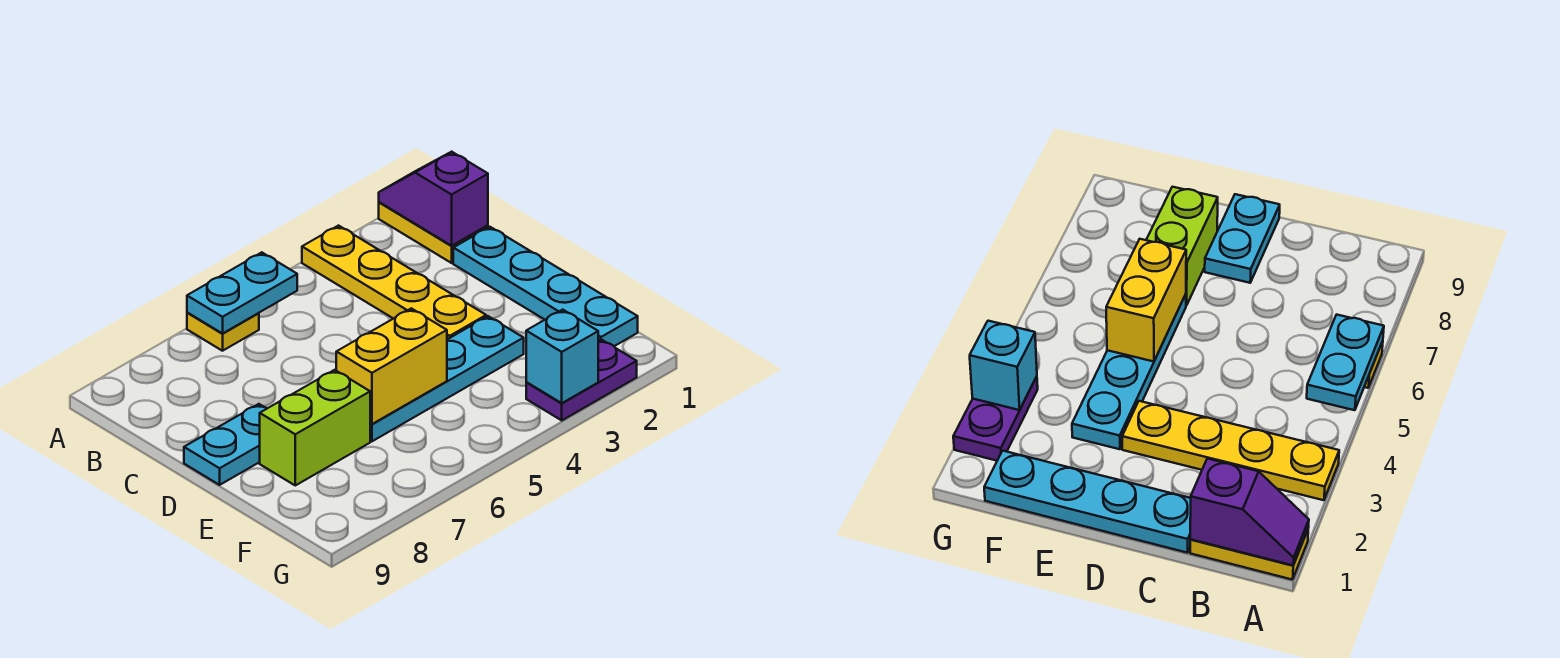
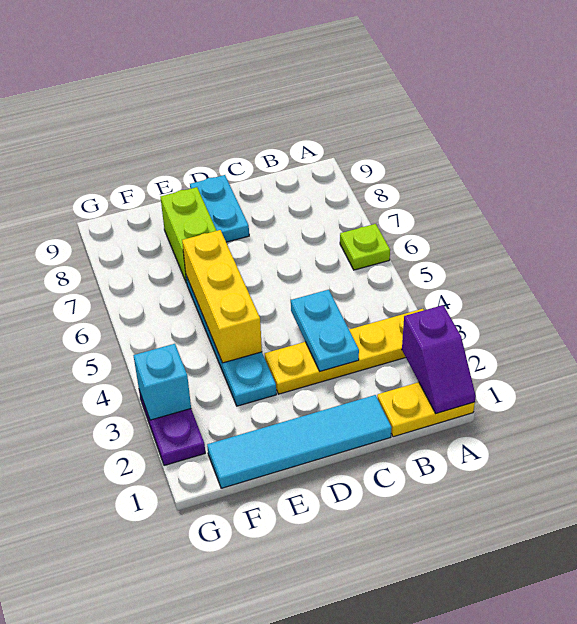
purple slope A1:B1 level 2 top B -> purple slope A1:A2 level 2 top 2
cyan plate A5:A6 level 2 -> cyan plate C3:C4 level 2
yellow plate A6 level 1 -> lime plate A6 level 1
cyan plate C1:F1 level 1 -> cyan tile C1:F1 level 1
yellow brick E5:E6 level 2 -> yellow brick E4:E6 level 2

